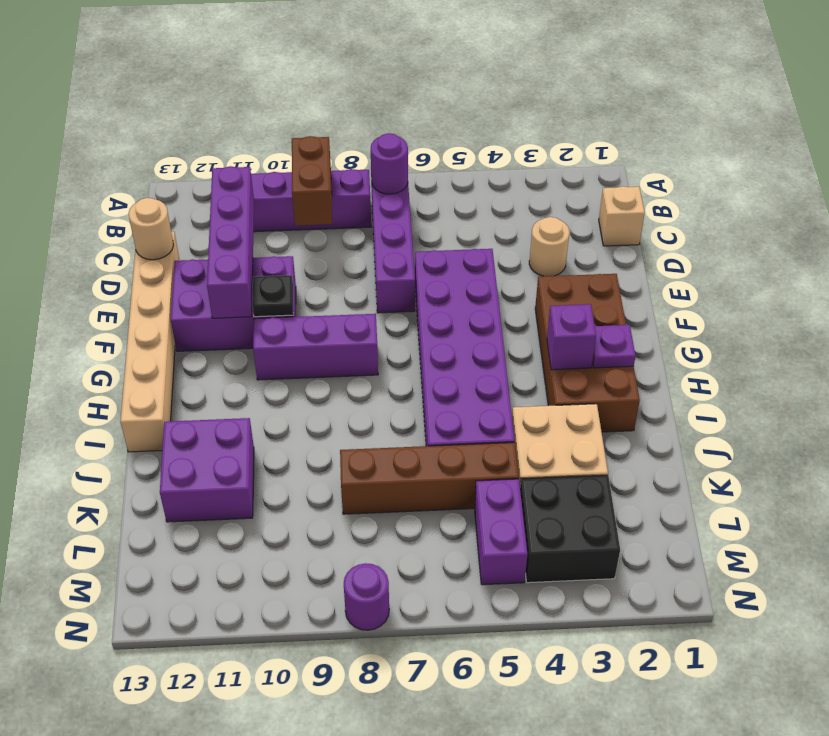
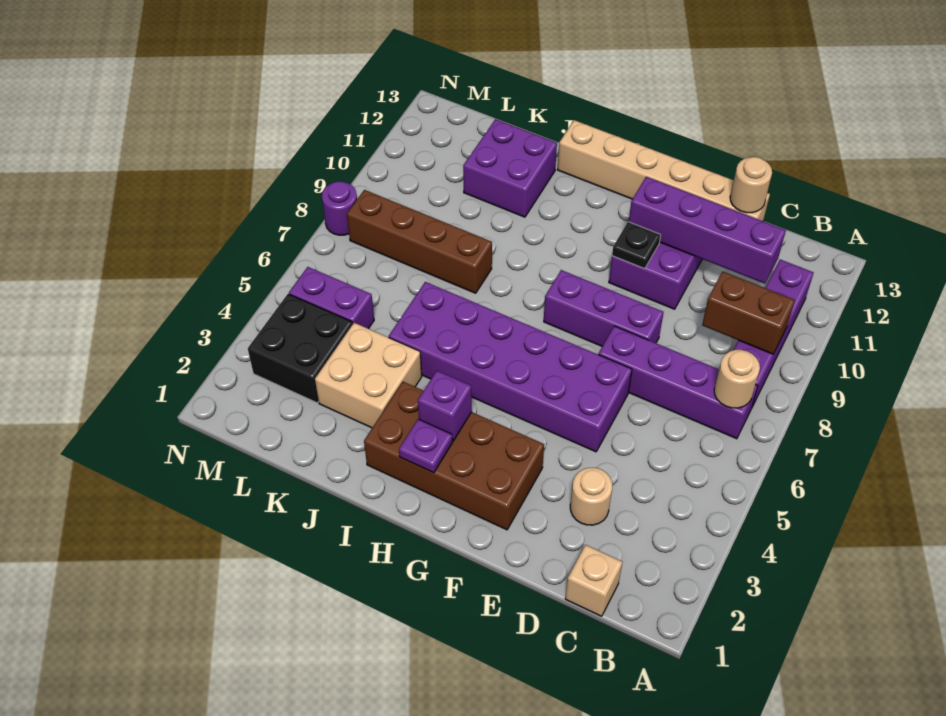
purple round brick B7 level 2 -> tan round brick B7 level 2
purple brick G8:G10 level 1 -> purple brick E8:G8 level 1
brown brick K5:K8 level 1 -> brown brick J8:M8 level 1

